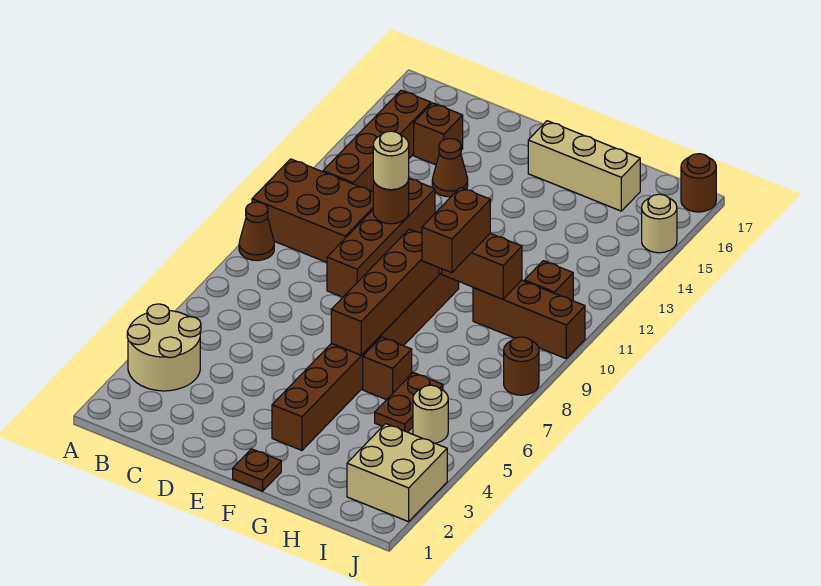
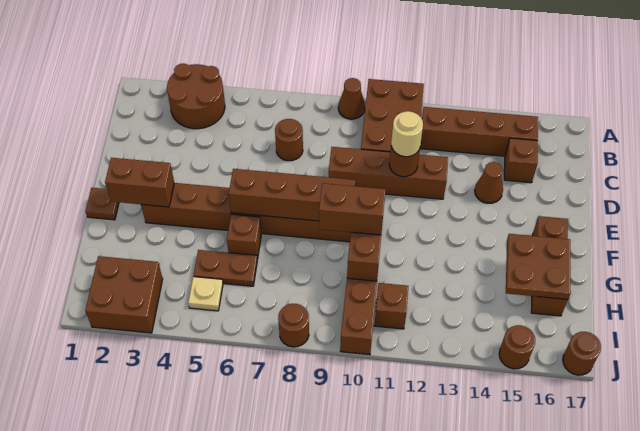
tan round brick A3:B4 level 1 -> brown round brick A3:B4 level 1
none -> brown round brick C7 level 1
none -> brown brick F2:F3 level 2
tan brick F16:H16 level 1 -> brown brick F16:H16 level 1
none -> brown plate G15:H16 level 2
tan brick I2:J3 level 1 -> brown brick I2:J3 level 1
tan round brick I5 level 1 -> tan plate I5 level 1
tan round brick J15 level 1 -> brown round brick J15 level 1

